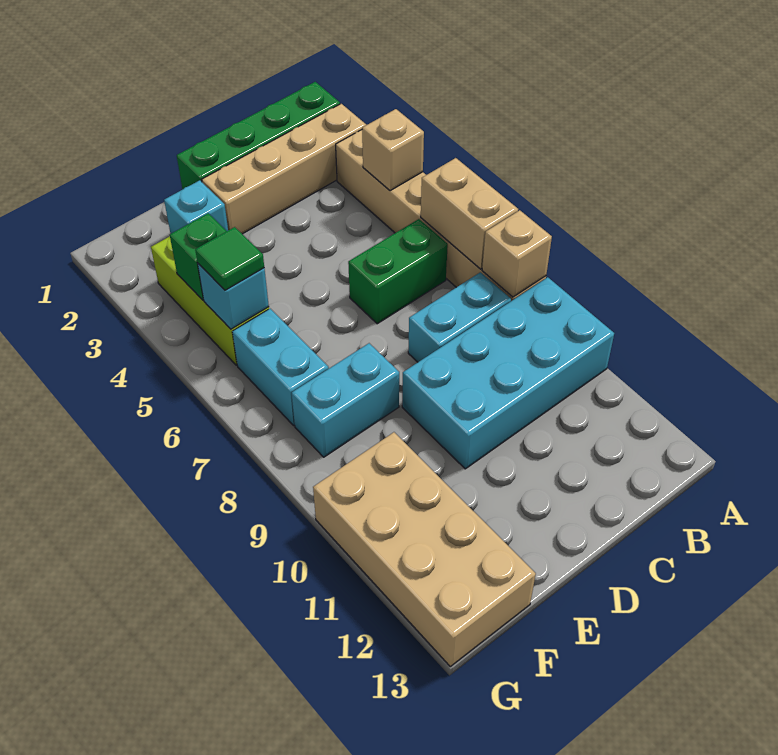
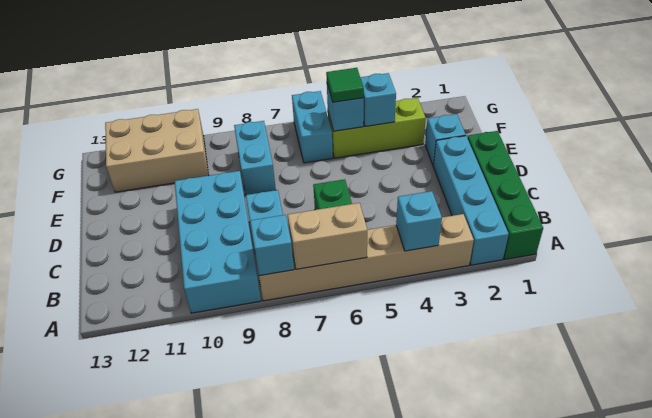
tan brick A2:D2 level 1 -> cyan brick A2:D2 level 1
tan brick A4 level 2 -> cyan brick A4 level 2
tan brick A8 level 2 -> cyan brick A8 level 2
green brick F4 level 2 -> cyan brick F4 level 2
cyan brick F6:F7 level 1 -> cyan brick F6:G6 level 1
tan brick F10:G13 level 1 -> tan brick F10:G12 level 1

